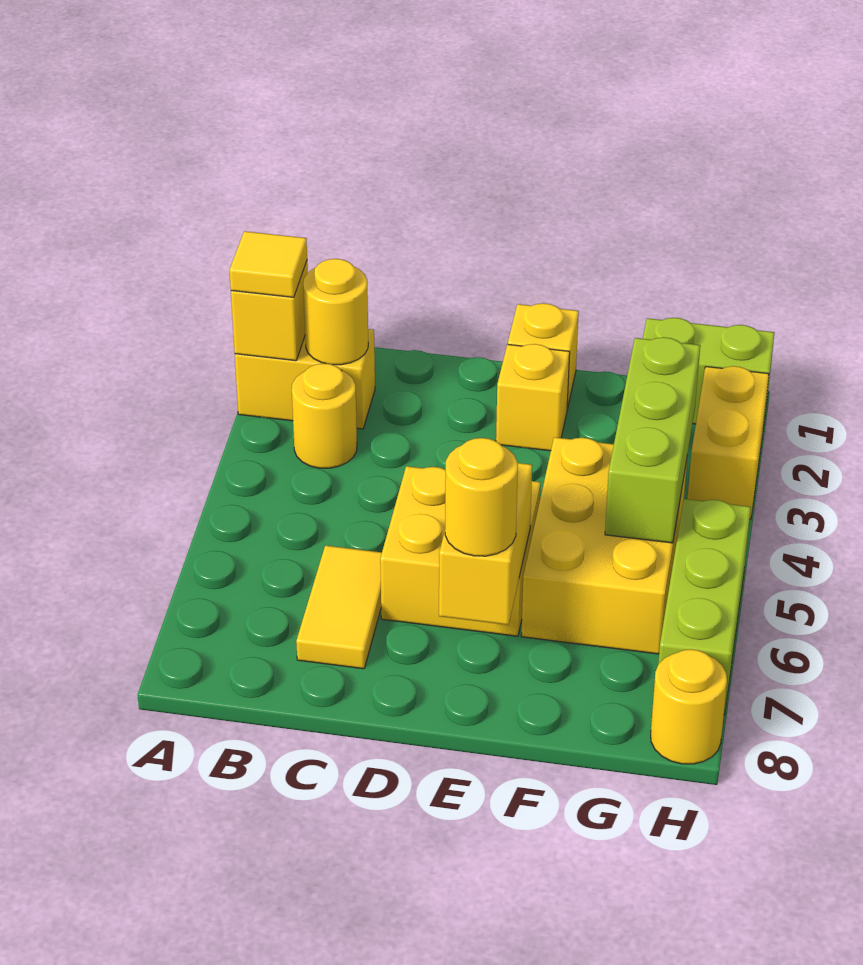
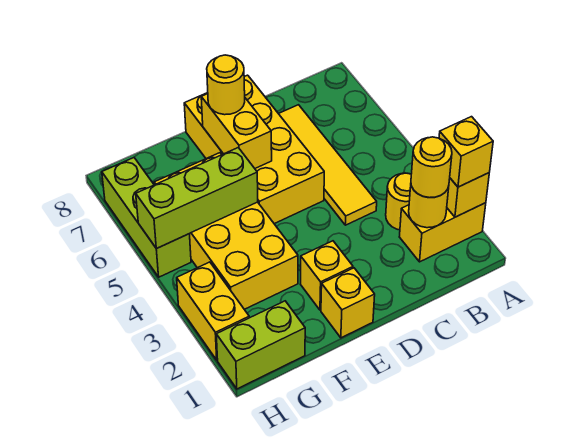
yellow tile A2 level 3 -> yellow brick A2 level 3
yellow tile C6:C7 level 1 -> yellow tile C4:C7 level 1
yellow brick D5:E6 level 1 -> yellow brick D5:E8 level 1
yellow brick F4:G6 level 1 -> yellow brick F3:G6 level 1
lime brick G3:G5 level 2 -> lime brick F5:H5 level 2
yellow round brick H8 level 1 -> yellow round brick B2 level 3

